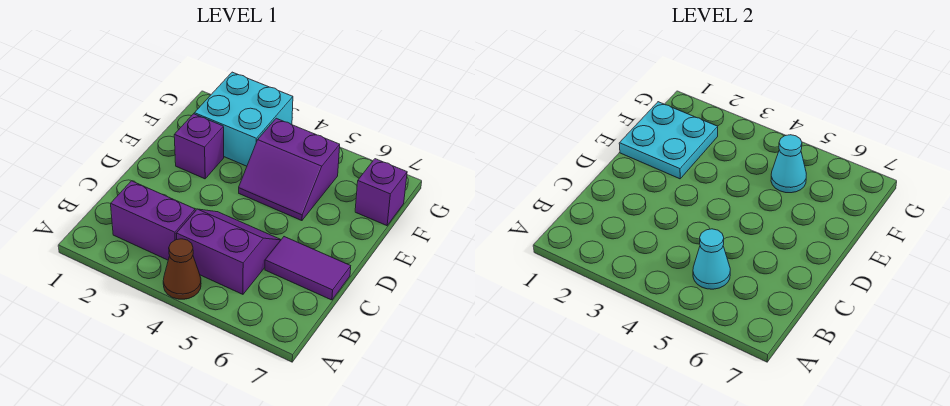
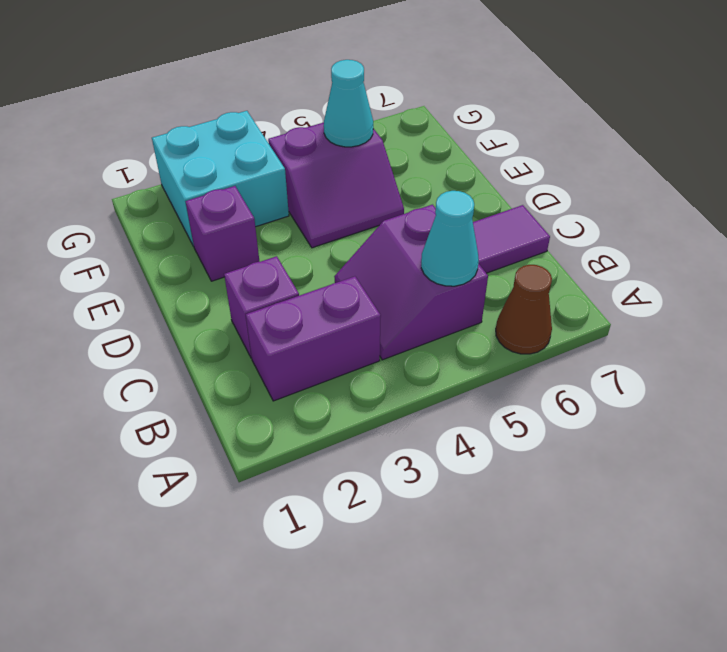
brown cone A4 level 1 -> brown cone A6 level 1
purple slope B4:C5 level 1 top B -> purple slope B4:C5 level 1 top 5
cyan plate E1:F2 level 2 -> none
purple brick F7 level 1 -> purple brick C2 level 1

